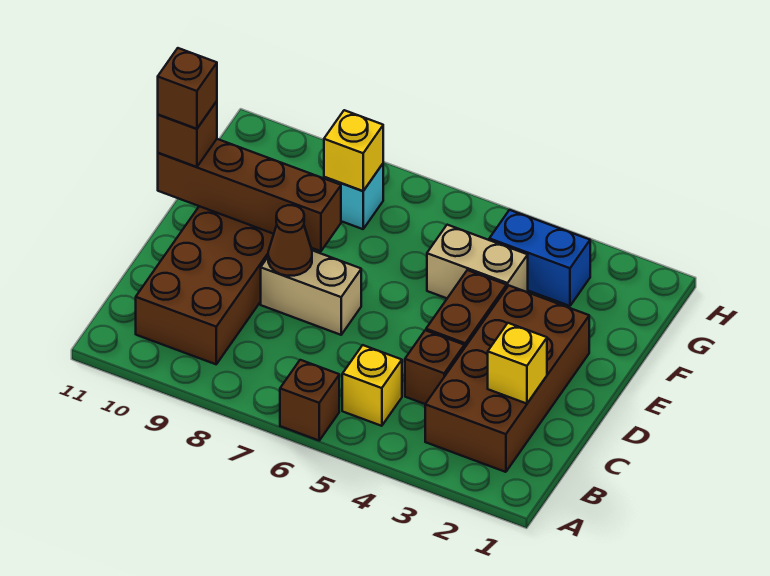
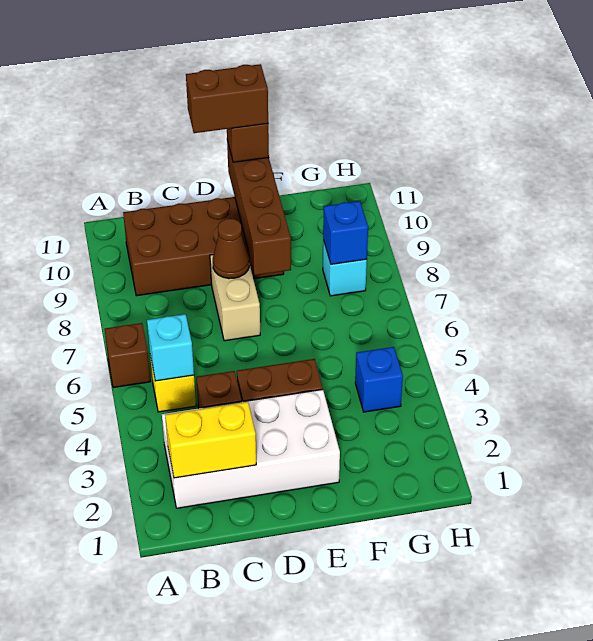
brown brick B2:E3 level 1 -> white brick B2:E3 level 1
none -> cyan brick B5 level 2
yellow brick C2 level 2 -> yellow brick B2:C2 level 2
brown brick E11 level 4 -> brown brick D11:E11 level 4
tan brick F4:F5 level 1 -> none
blue brick G3:G4 level 1 -> blue brick G4 level 1
yellow brick G8 level 2 -> blue brick G8 level 2

